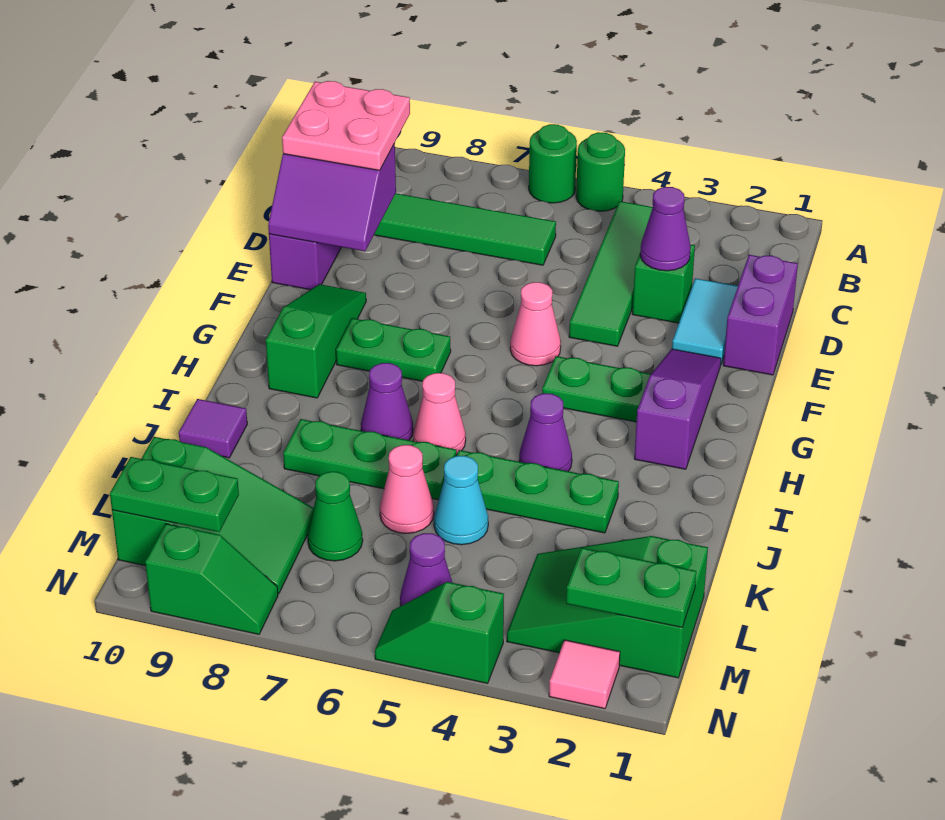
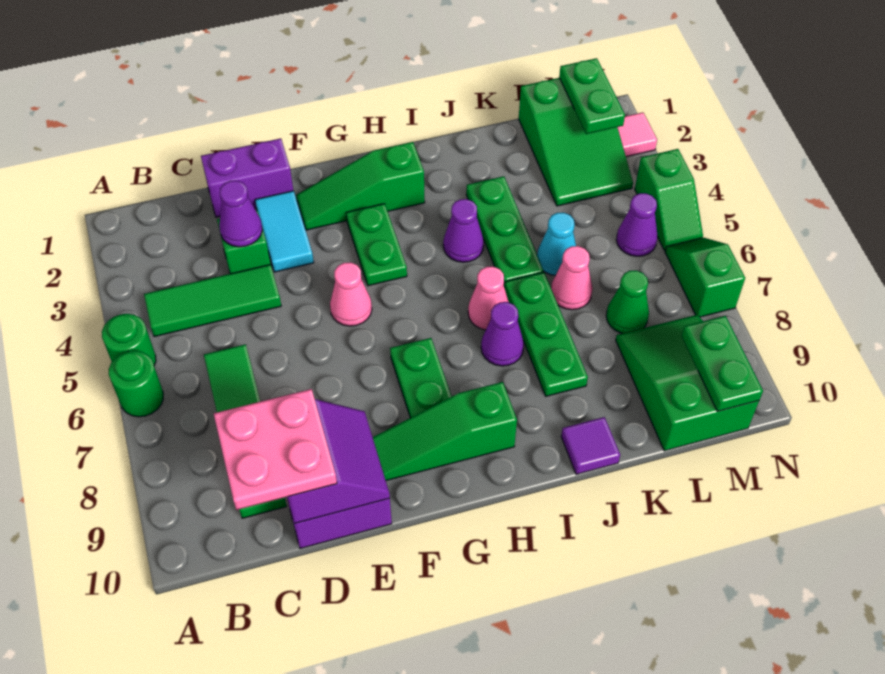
green tile B4:E4 level 1 -> green tile B4:D4 level 1
cyan tile D2:E2 level 1 -> cyan tile E2:E3 level 1
purple slope F2:H2 level 1 top H -> green slope F2:H2 level 1 top H
green slope N8:N9 level 1 top 9 -> green slope N6:N7 level 1 top 7

